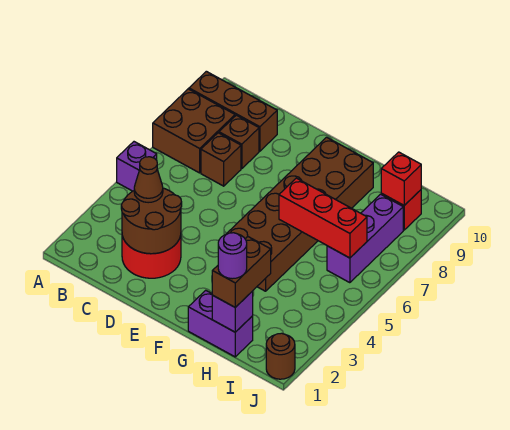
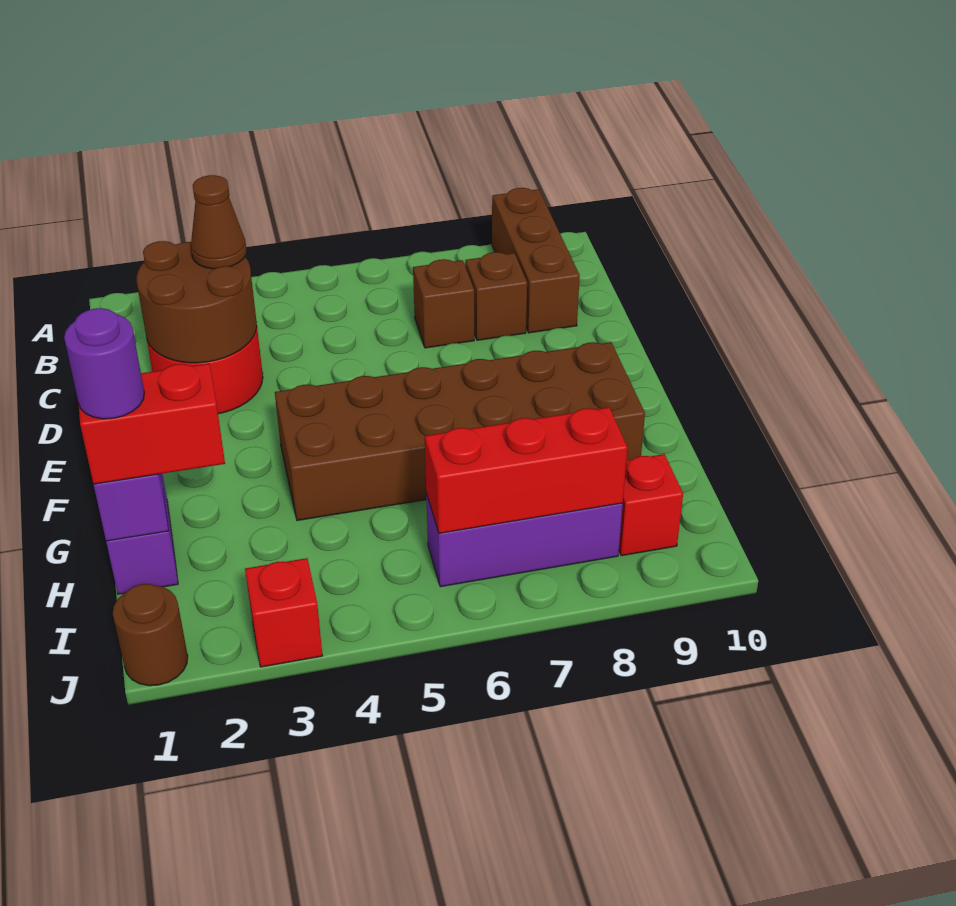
purple brick A5 level 1 -> none
brown brick A7:B8 level 1 -> none
red brick G6:I6 level 2 -> red brick I6:I8 level 2
brown brick H1:H2 level 3 -> red brick H1:H2 level 3
red brick I9 level 2 -> red brick J3 level 1

